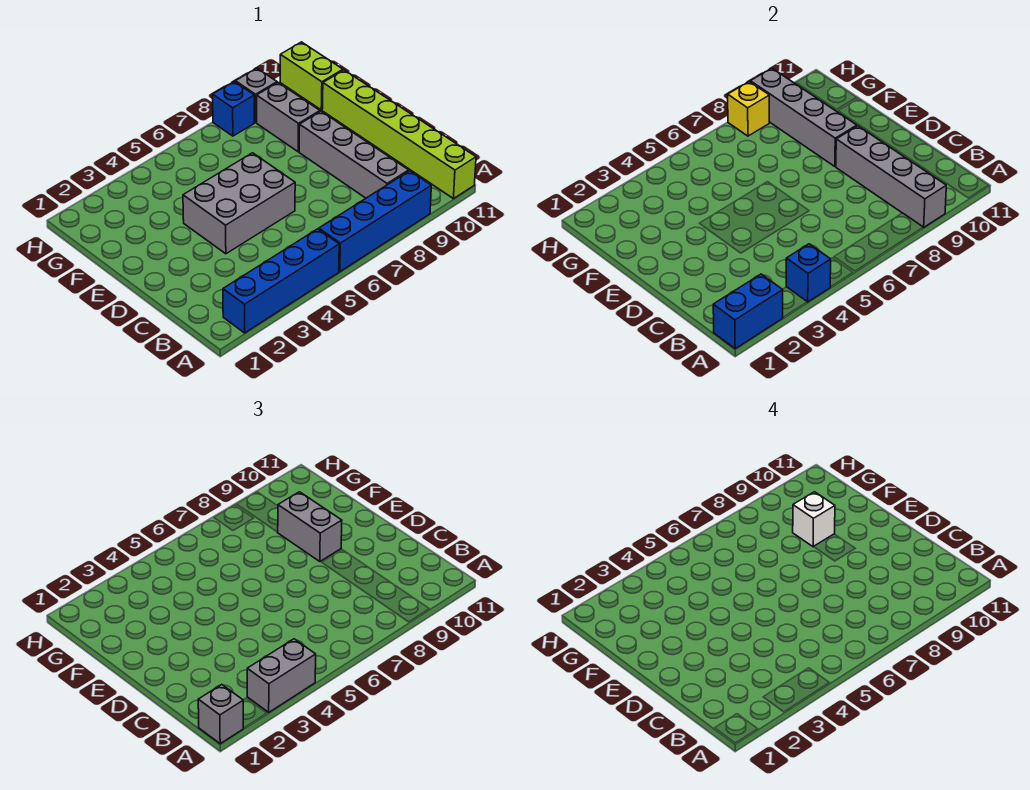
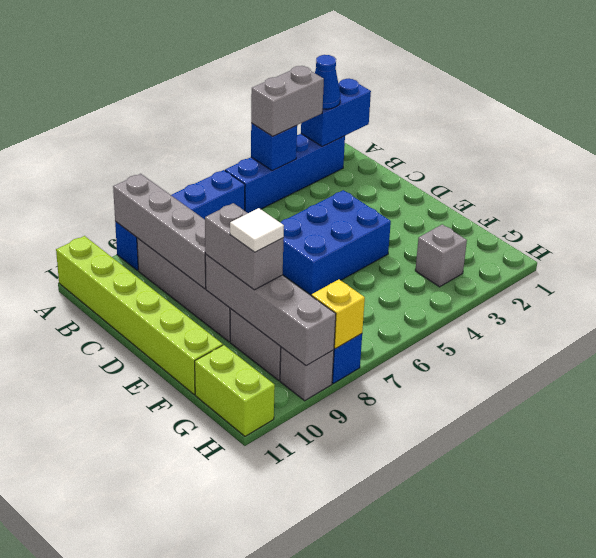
grey brick A1 level 3 -> grey brick G3 level 1
none -> blue cone A2 level 3
grey brick D4:E6 level 1 -> blue brick D4:E6 level 1
white brick F9 level 4 -> white tile F9 level 4

